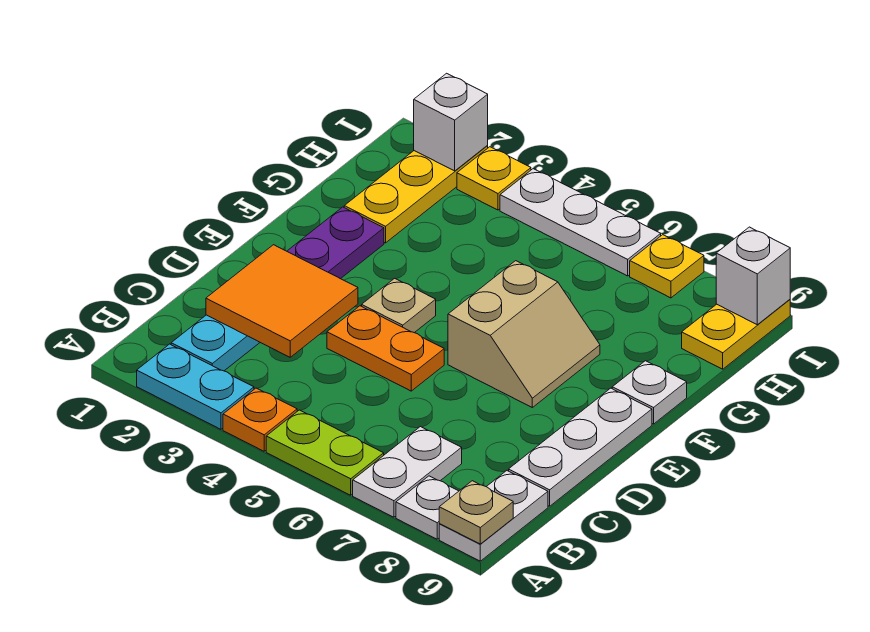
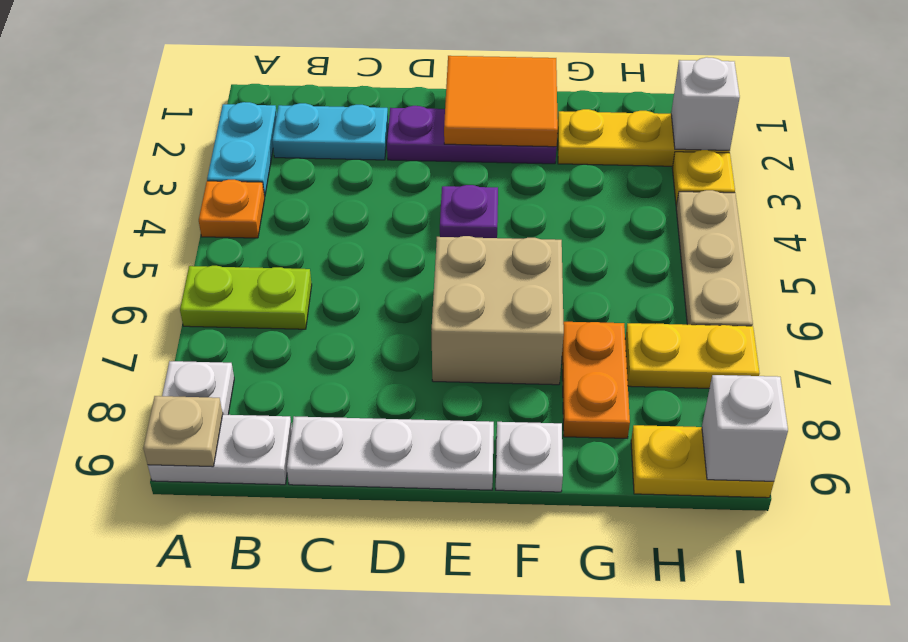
lime plate A5:A6 level 1 -> lime plate A6:B6 level 1
white plate A7:B7 level 1 -> none
orange tile C2:D3 level 2 -> orange tile E1:F2 level 2
orange plate D4:D5 level 1 -> orange plate G7:G8 level 1
tan plate E4 level 1 -> purple plate E4 level 1
tan slope E6:F7 level 1 top 6 -> tan brick E6:F7 level 1
white plate I4:I6 level 1 -> tan plate I4:I6 level 1
yellow plate I7 level 1 -> yellow plate H7:I7 level 1

